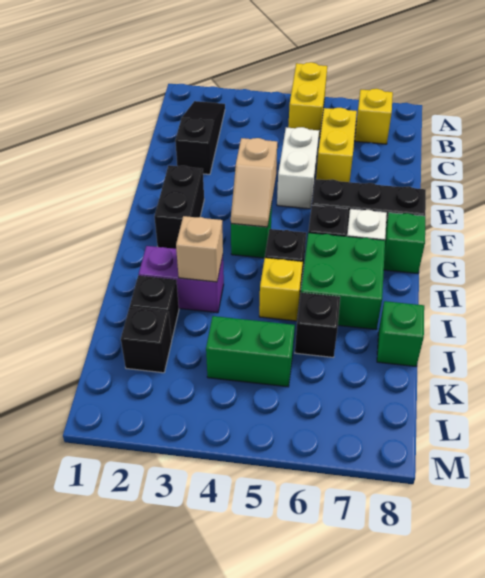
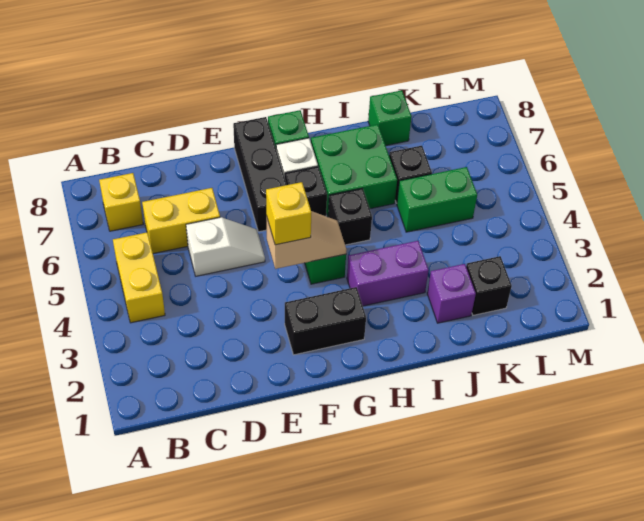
yellow brick A5:B5 level 1 -> yellow brick B4:B5 level 1
black slope B2:D2 level 1 top D -> none
white brick D5:E5 level 1 -> white slope D5:E5 level 1 top D
purple brick I2:I3 level 1 -> purple brick H3:I3 level 1
tan brick I3 level 2 -> none
yellow brick I5 level 1 -> yellow brick F4 level 3
black brick J2 level 1 -> purple brick J2 level 1
green brick K4:K5 level 1 -> green brick J5:K5 level 1

